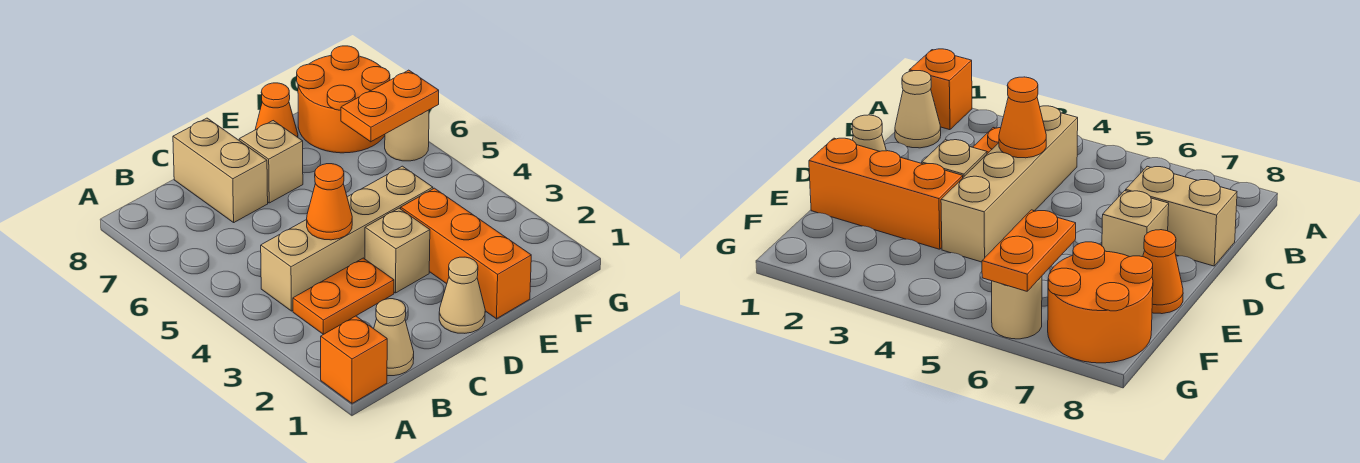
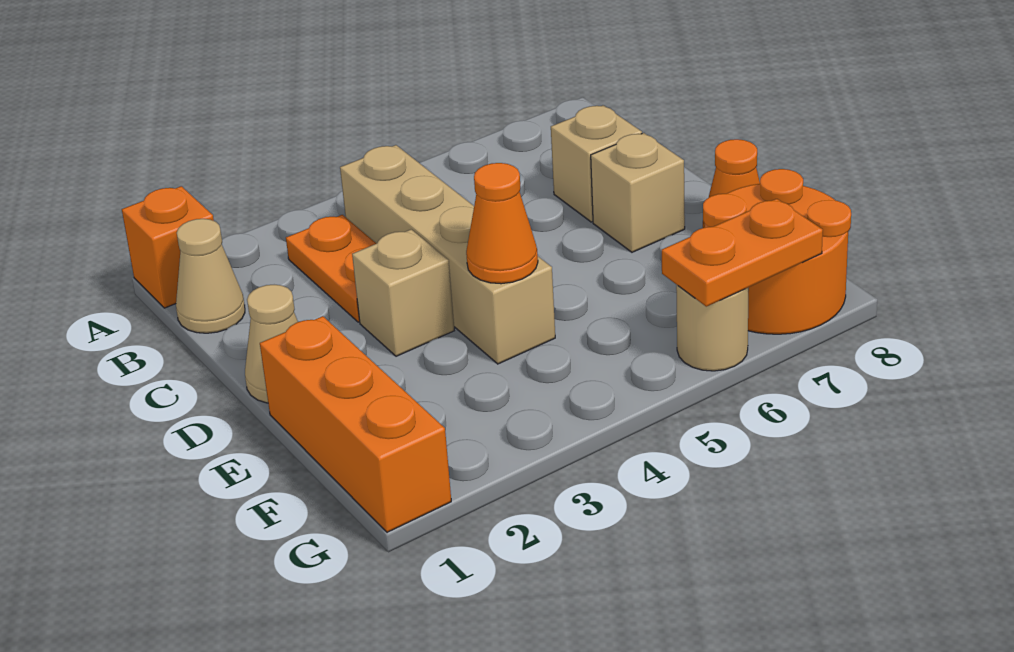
orange cone C4 level 2 -> orange cone E4 level 2
tan brick C7:C8 level 1 -> tan brick C7 level 1
orange brick E1:E3 level 1 -> orange brick E1:G1 level 1
orange plate F6:G6 level 2 -> orange plate G6:G7 level 2

